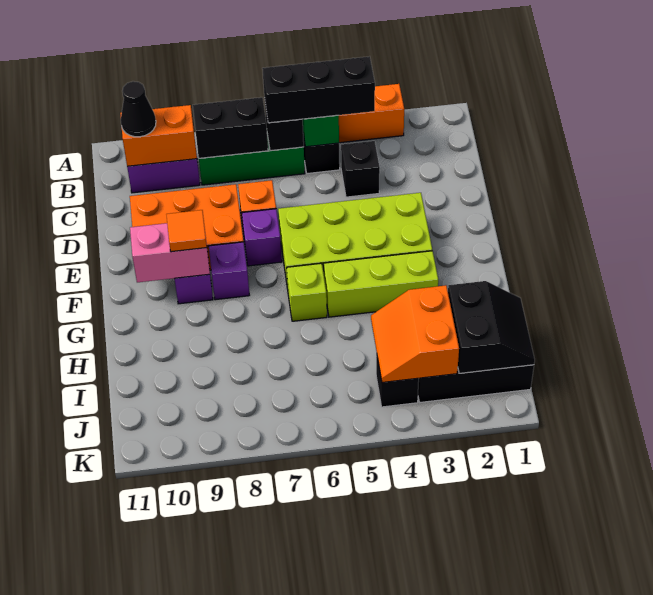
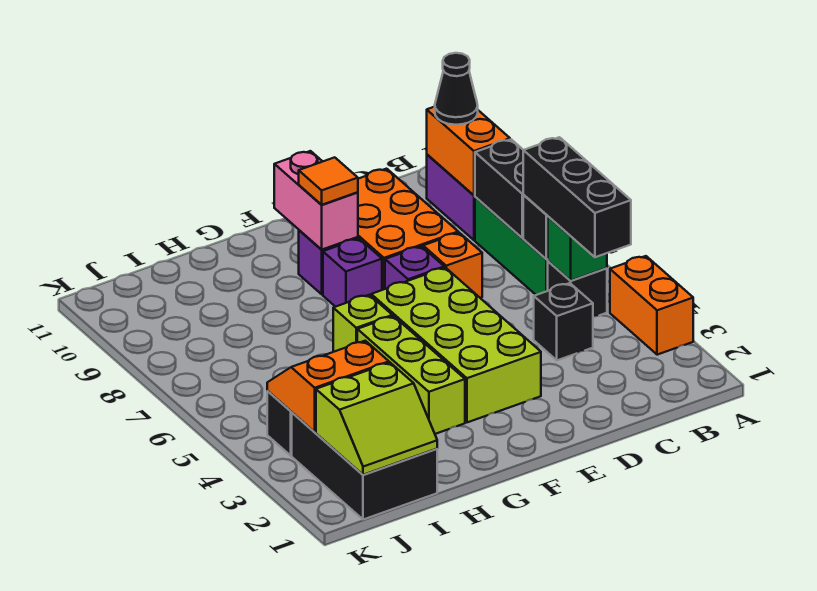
black slope I1:J2 level 2 top 2 -> lime slope I1:J2 level 2 top 2

